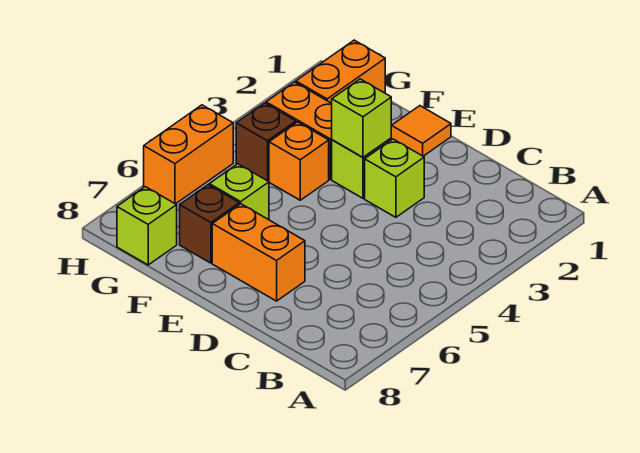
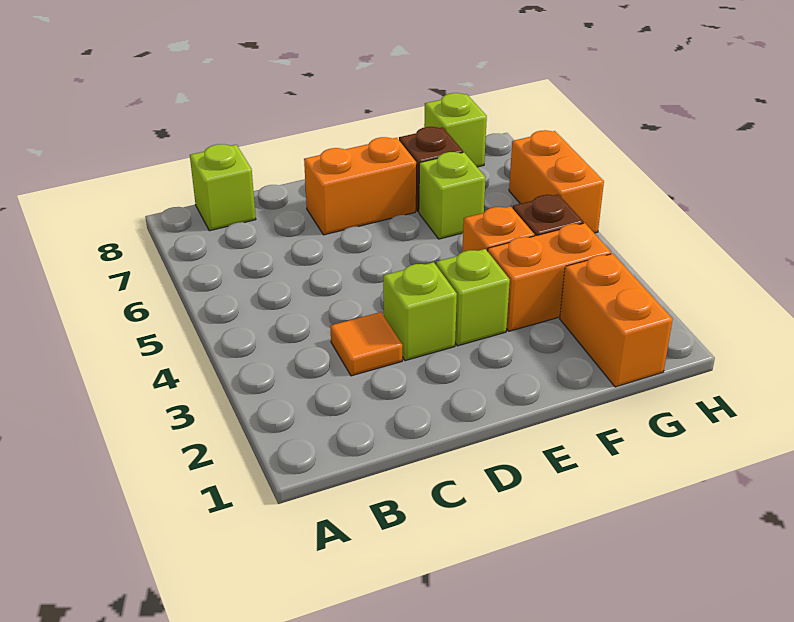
orange tile E1 level 1 -> orange tile C3 level 1
lime brick E3 level 2 -> lime brick B8 level 1

